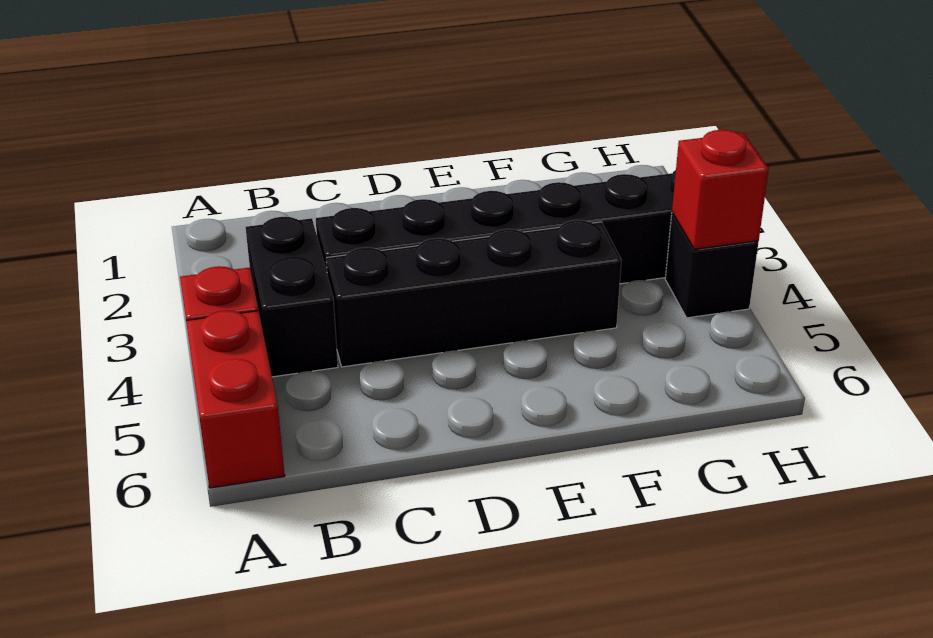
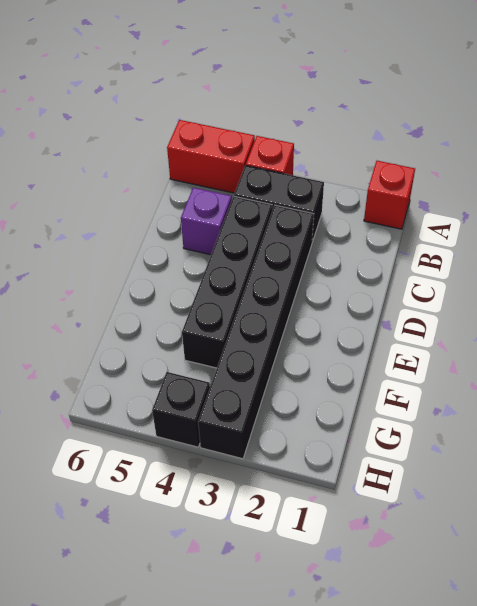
none -> purple brick C5 level 1
red brick H4 level 2 -> red brick A1 level 1

